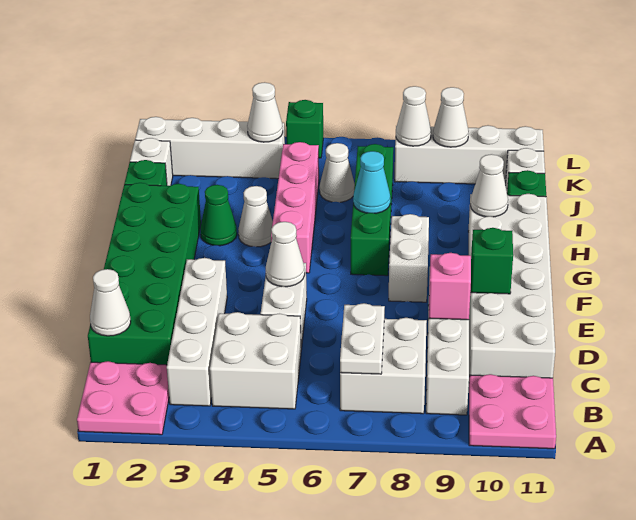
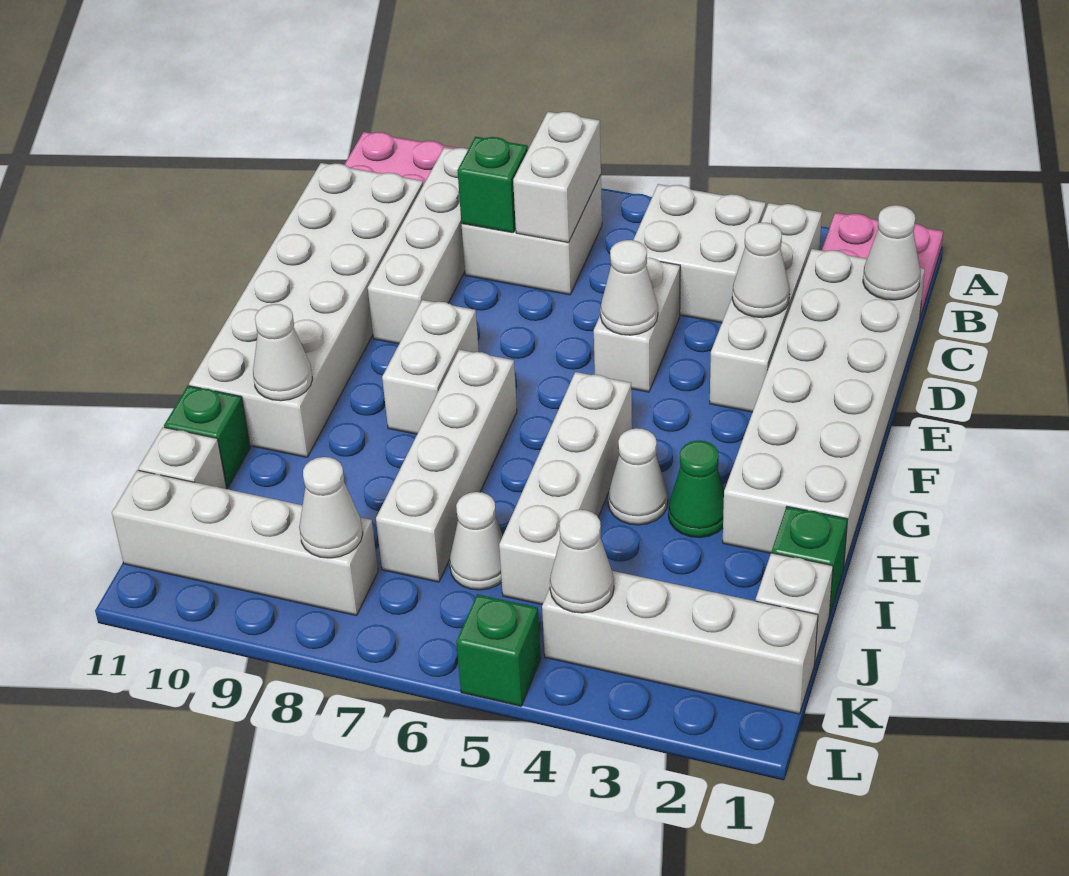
white plate B7:C7 level 2 -> white brick B7:C7 level 2
green brick C1:H2 level 1 -> white brick C1:H2 level 1
pink brick D9 level 2 -> none
green brick E10 level 2 -> green brick C8 level 2
pink brick G5:J5 level 1 -> white brick G5:J5 level 1
green brick G7:J7 level 1 -> white brick G7:J7 level 1
cyan cone H7 level 2 -> none
white cone K9 level 2 -> white cone D3 level 2

